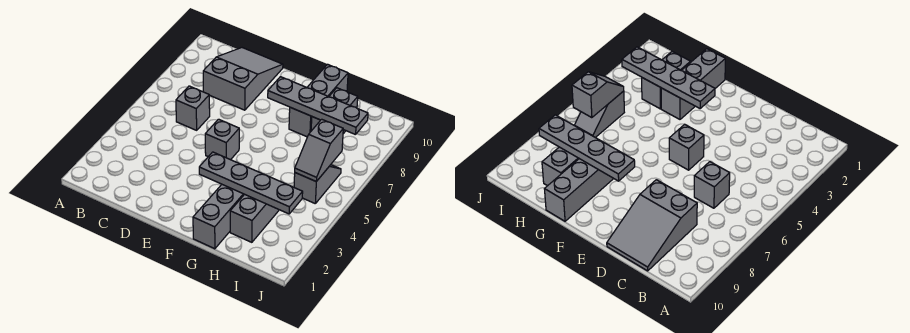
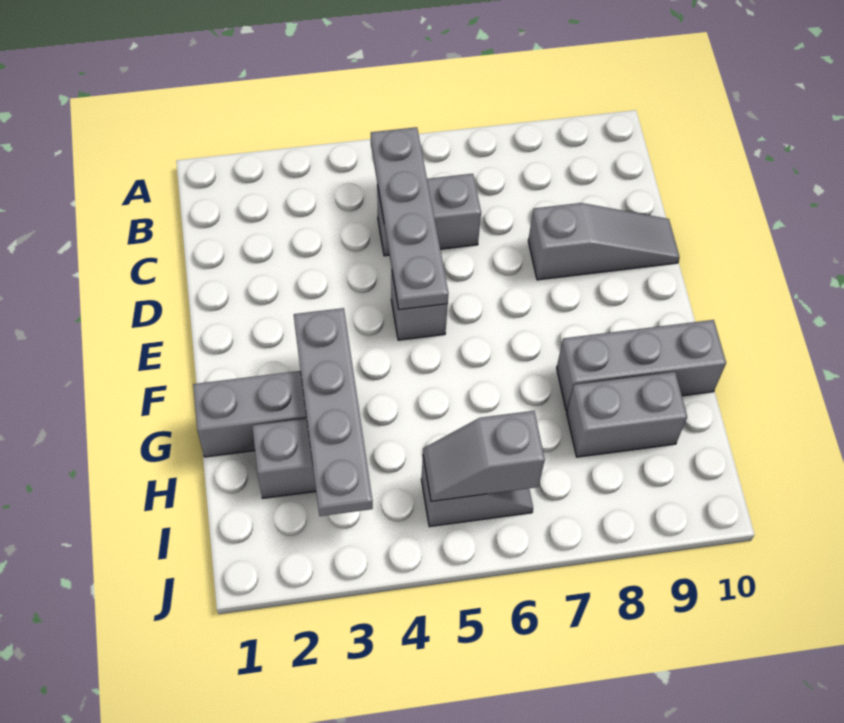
grey brick C6 level 1 -> grey brick C5:C6 level 1
grey slope C8:D10 level 1 top 8 -> grey slope D8:D10 level 1 top 8
grey plate F8:I8 level 2 -> grey plate B5:E5 level 2

